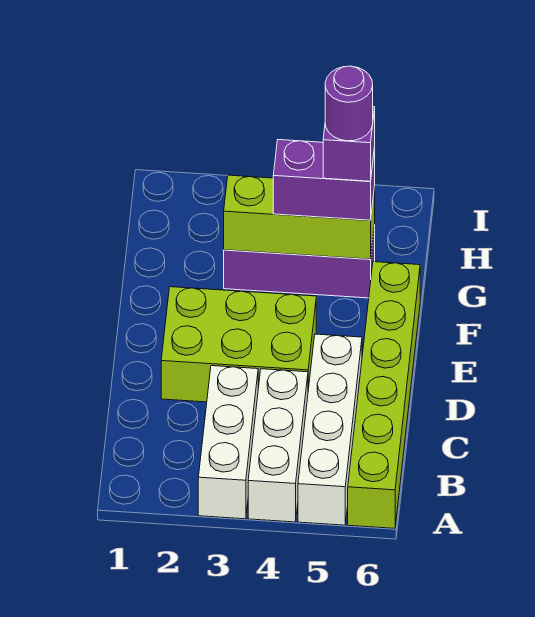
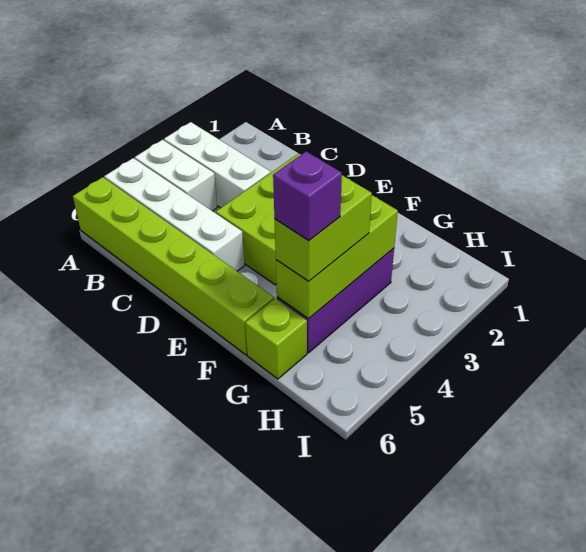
white brick A4:C4 level 1 -> white brick A4:B4 level 1
purple brick G4:G5 level 3 -> lime brick G4:G5 level 3
purple round brick G5 level 5 -> none
none -> lime brick G6 level 1

